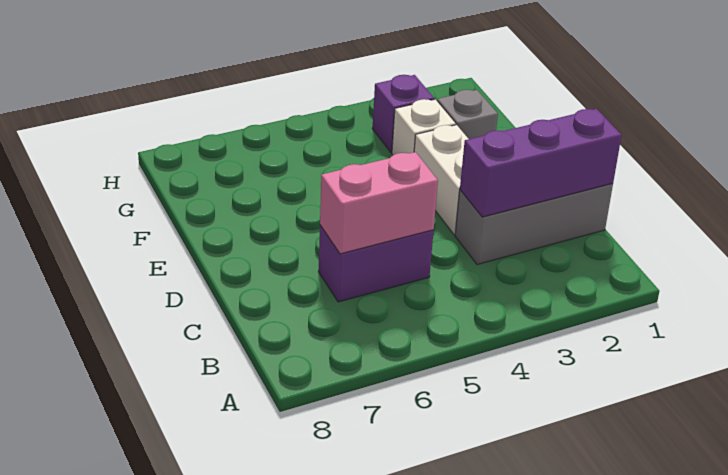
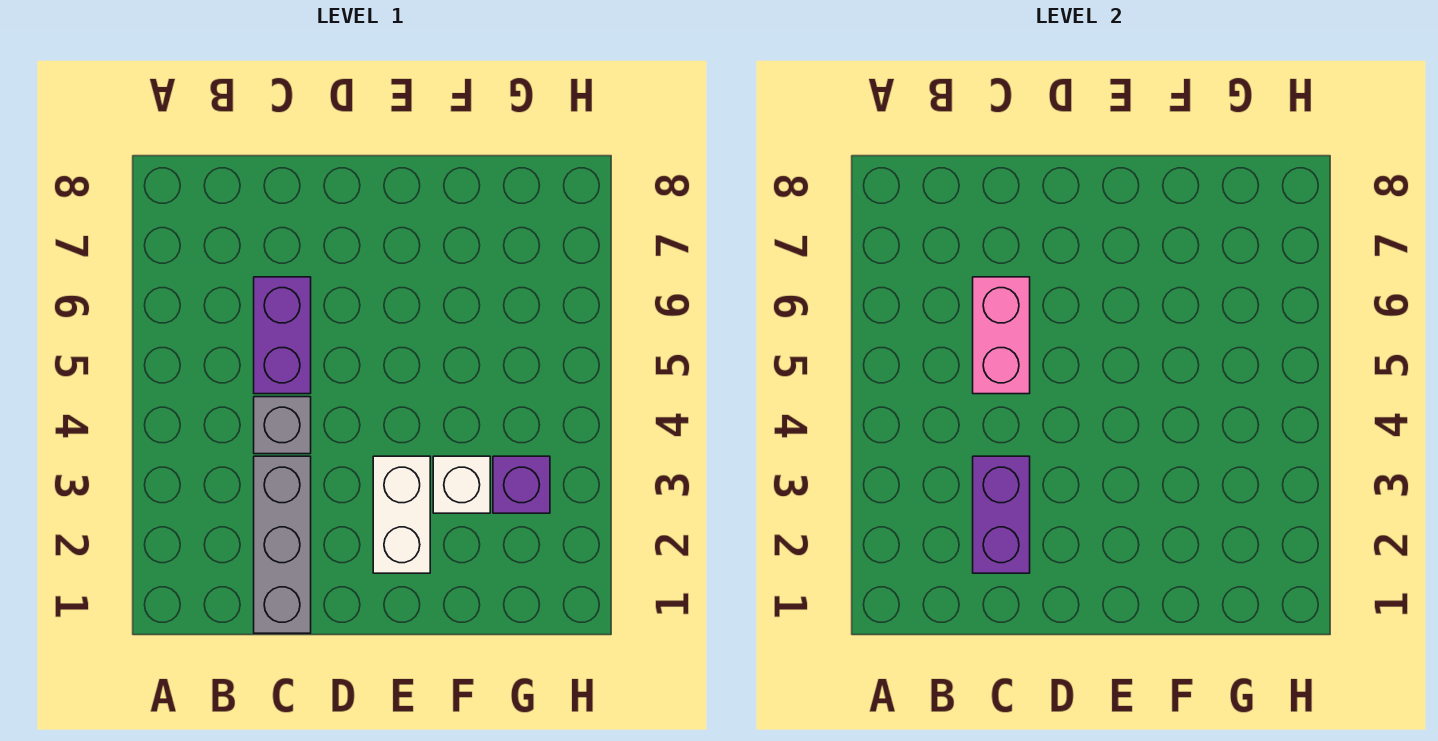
purple brick C1:C3 level 2 -> purple brick C2:C3 level 2
white brick D3:E3 level 1 -> white brick E2:E3 level 1
grey brick F2 level 1 -> grey brick C4 level 1

